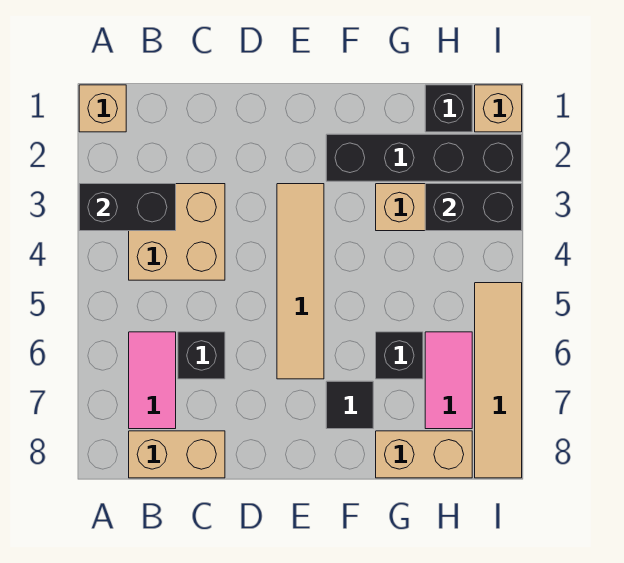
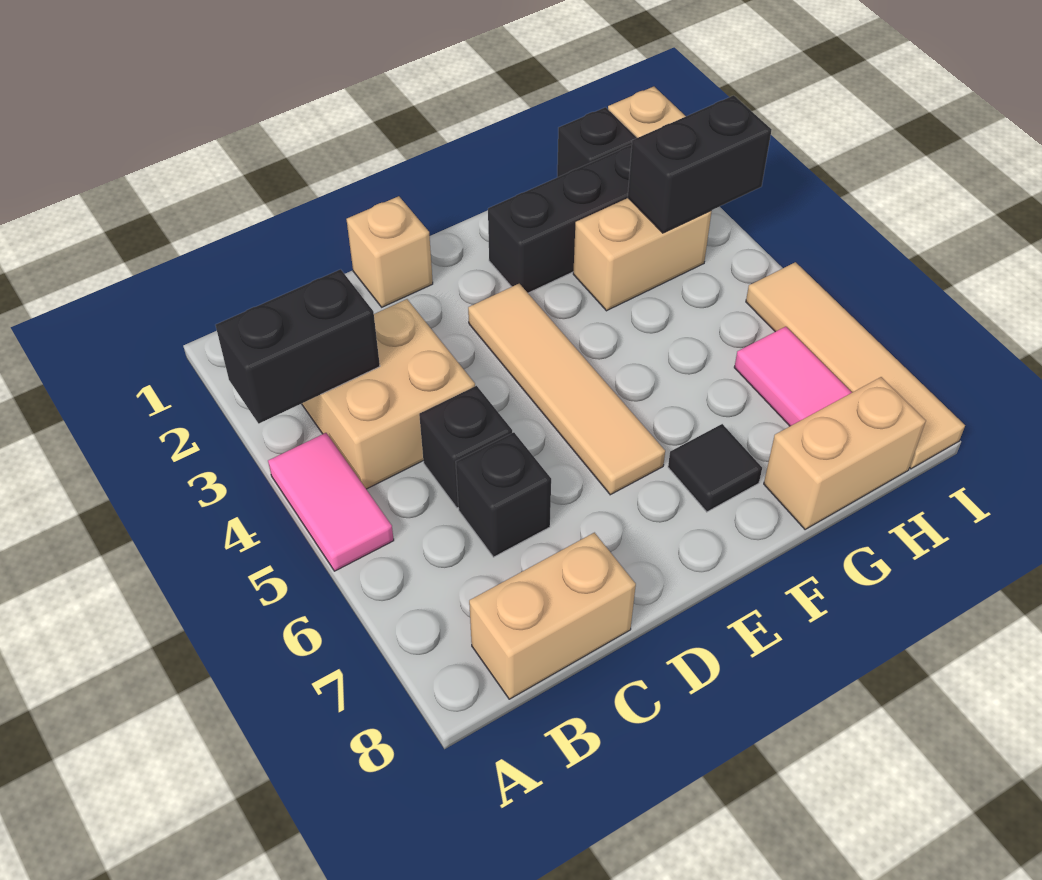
tan brick A1 level 1 -> tan brick D1 level 1
pink tile B6:B7 level 1 -> pink tile A4:A5 level 1
black brick G6 level 1 -> black brick C5 level 1

